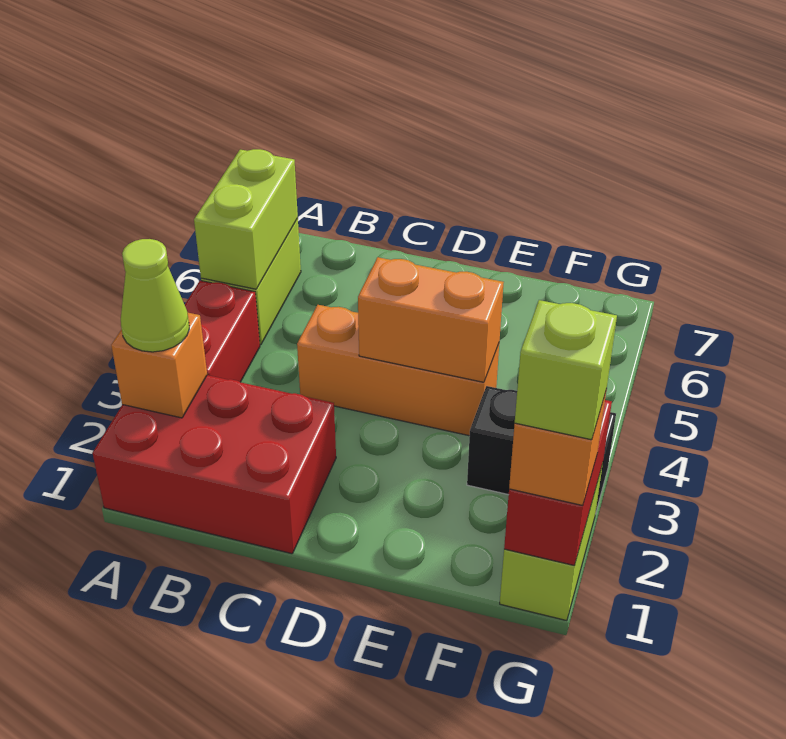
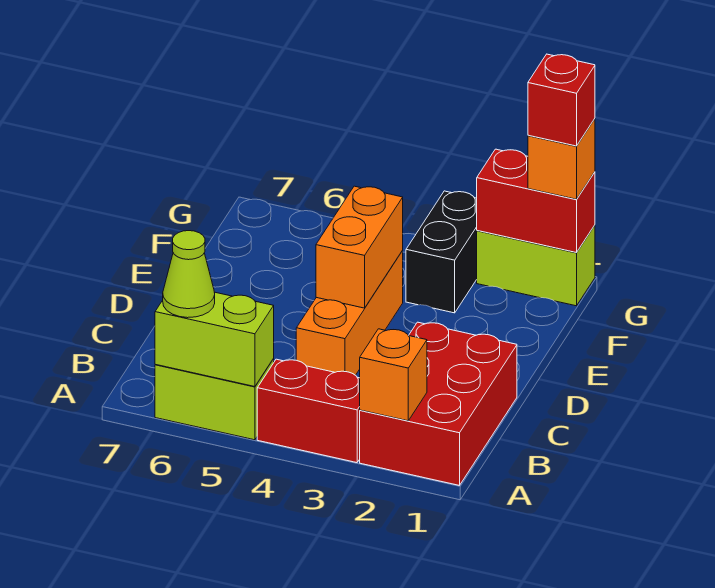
lime cone A2 level 3 -> lime cone A6 level 3
lime brick G1 level 4 -> red brick G1 level 4

